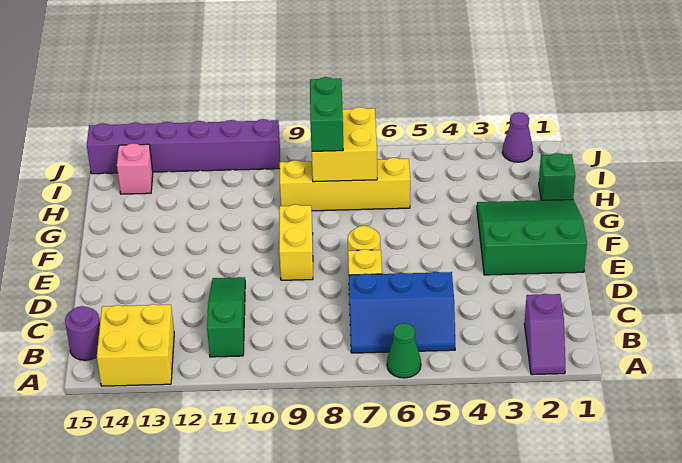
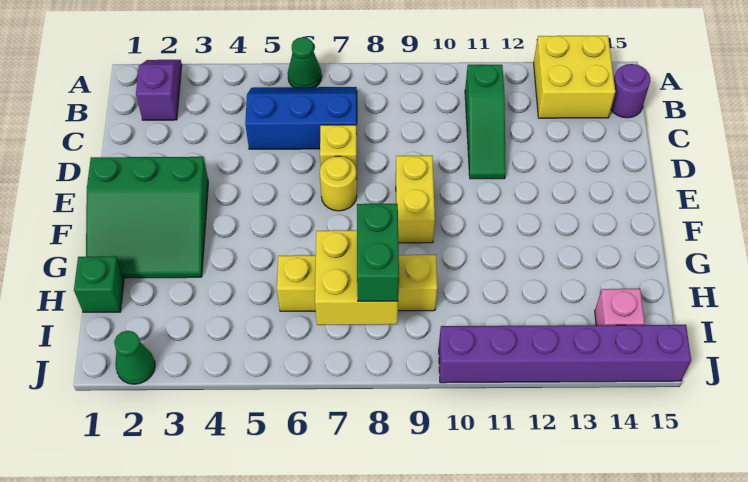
purple cone J2 level 1 -> green cone J2 level 1

